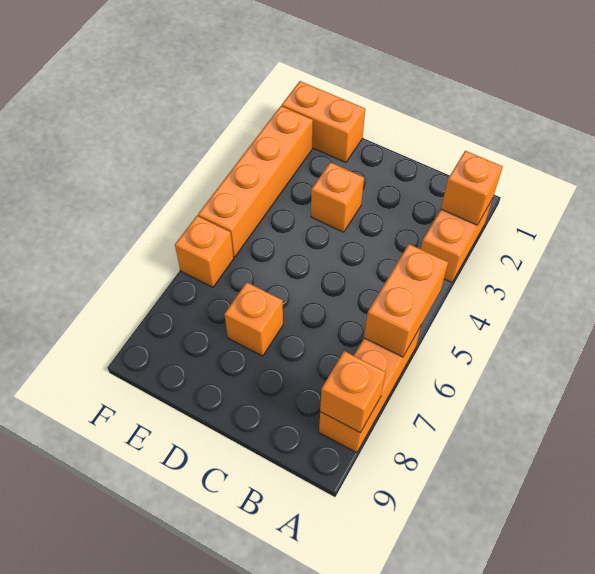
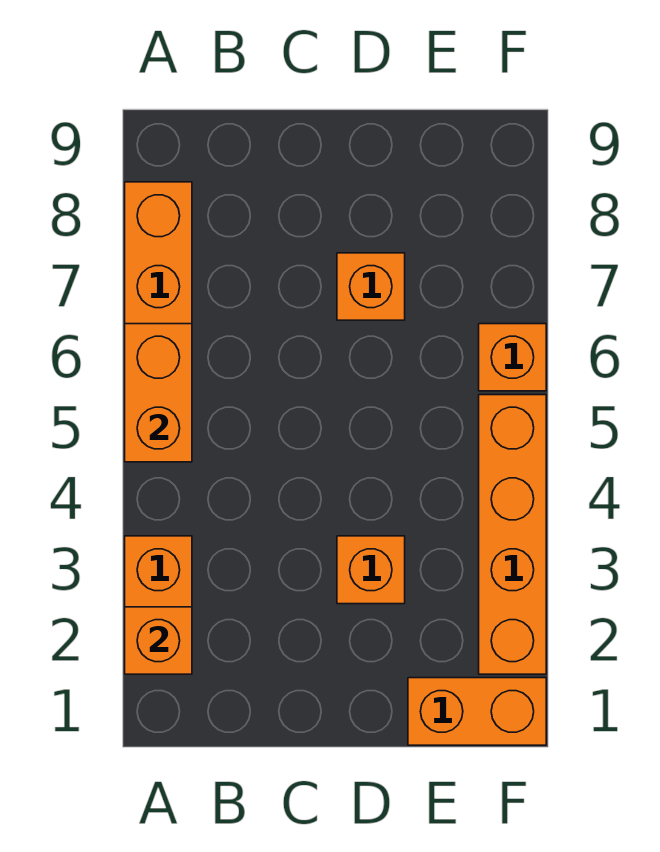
orange brick A8 level 2 -> none

